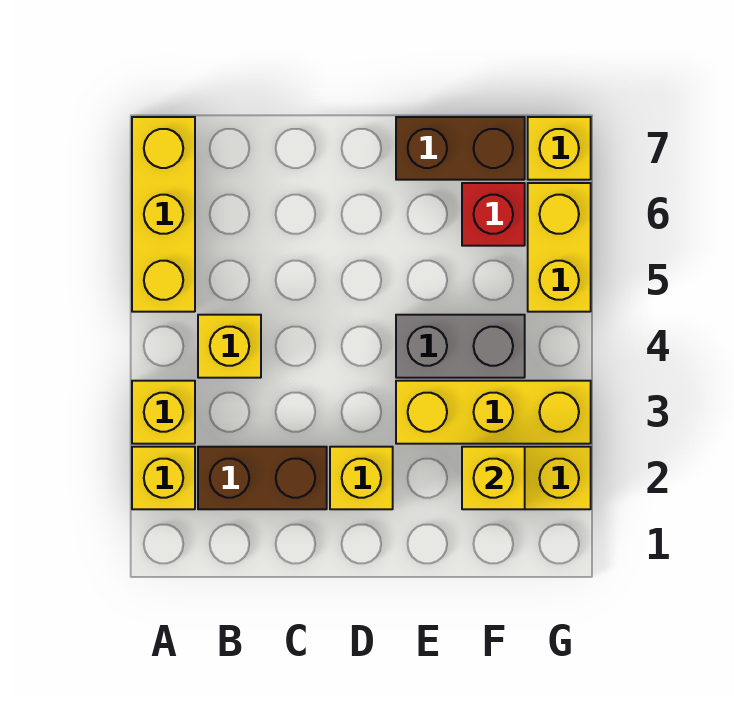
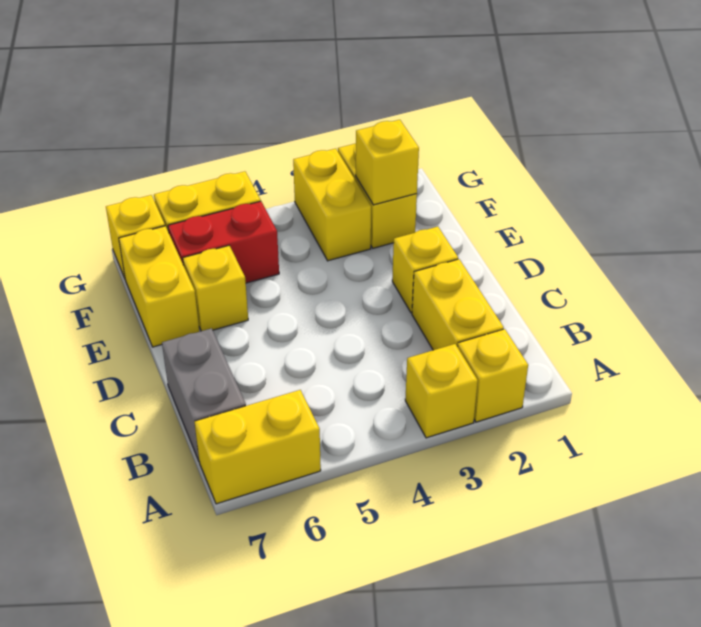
yellow brick A5:A7 level 1 -> yellow brick A6:A7 level 1
brown brick B2:C2 level 1 -> yellow brick B2:C2 level 1
yellow brick B4 level 1 -> yellow brick E6 level 1
yellow brick E3:G3 level 1 -> yellow brick F3:G3 level 1
grey brick E4:F4 level 1 -> grey brick B7:C7 level 1
brown brick E7:F7 level 1 -> yellow brick E7:F7 level 1
red brick F6 level 1 -> red brick F5:F6 level 1

